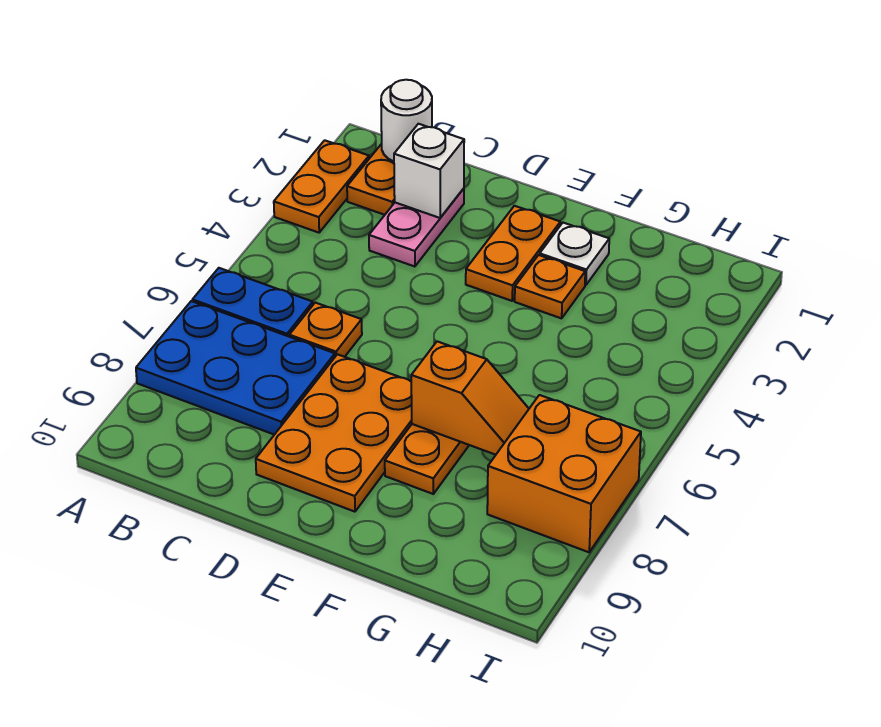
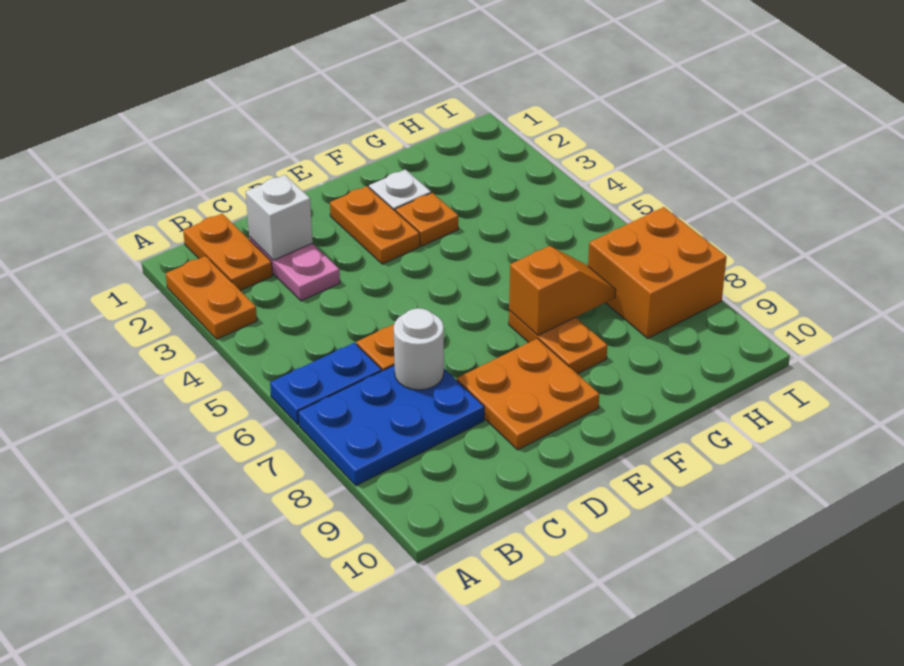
white round brick B1 level 2 -> white round brick C7 level 2
orange plate D7:E9 level 1 -> orange plate D8:E9 level 1

